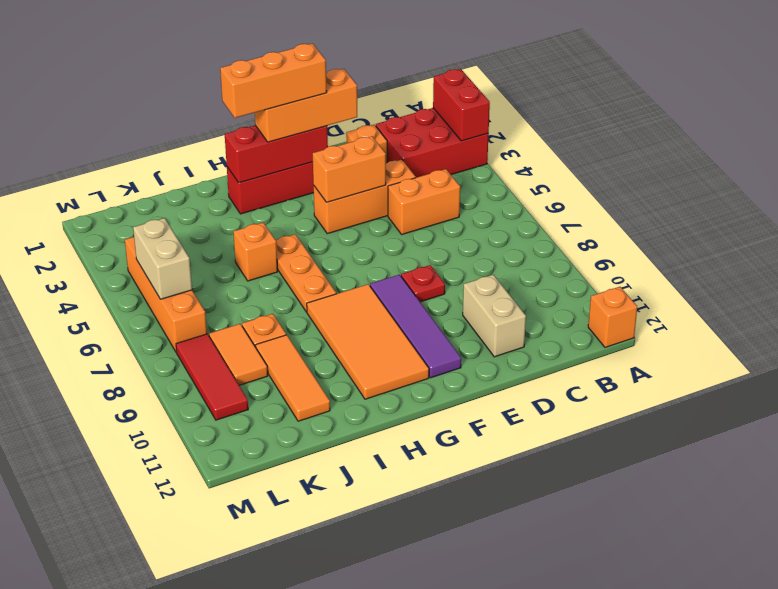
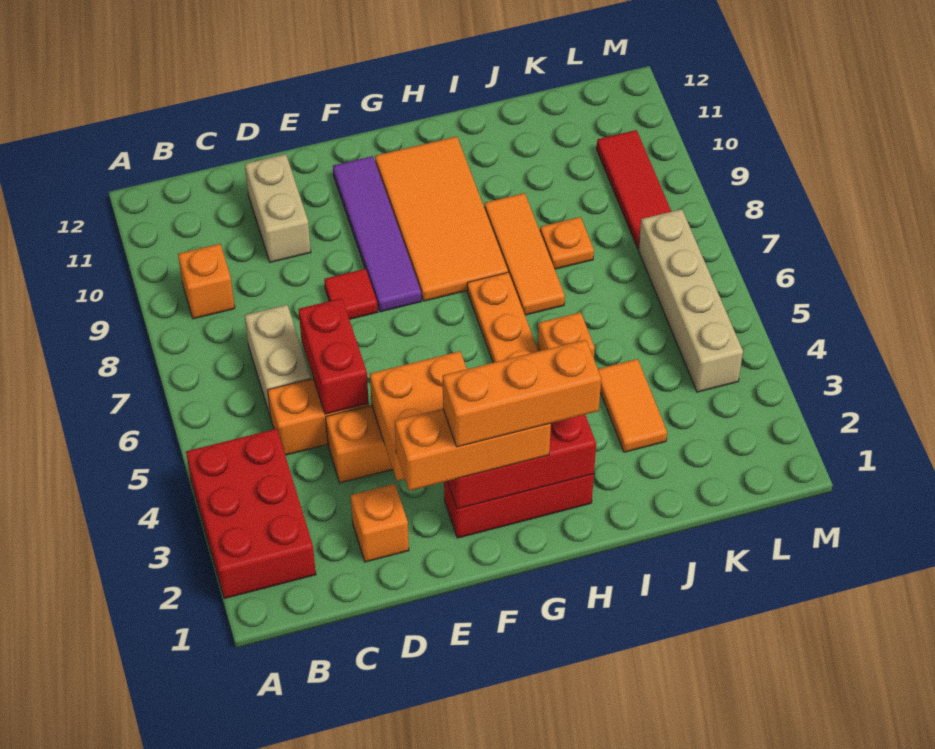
red brick A2:C3 level 1 -> red brick A2:B4 level 1
red brick A2:A3 level 2 -> red brick D5:D6 level 2
orange brick A12 level 1 -> orange brick B9 level 1
orange brick E4:F4 level 2 -> orange brick E3:F4 level 2
red plate E8 level 1 -> red tile E8 level 1
orange tile J9:J11 level 1 -> orange tile I7:I9 level 1
orange tile K8:K9 level 1 -> orange tile J3:J4 level 1
orange brick L4:L7 level 1 -> tan brick L4:L7 level 1
tan brick L5:L6 level 2 -> tan brick C6:C7 level 1

